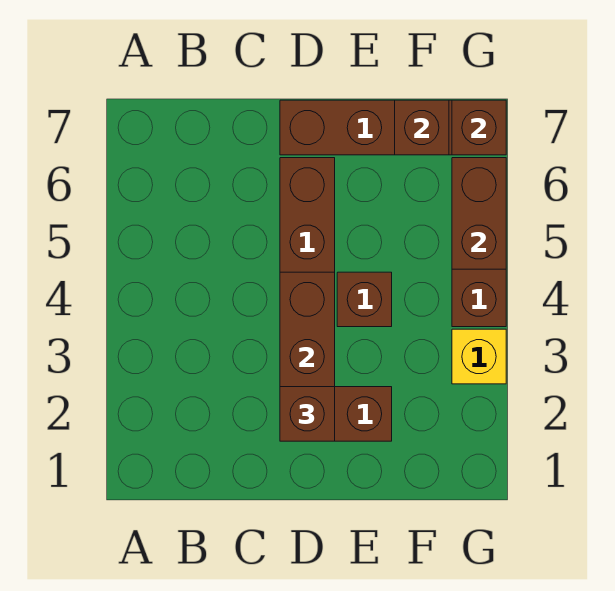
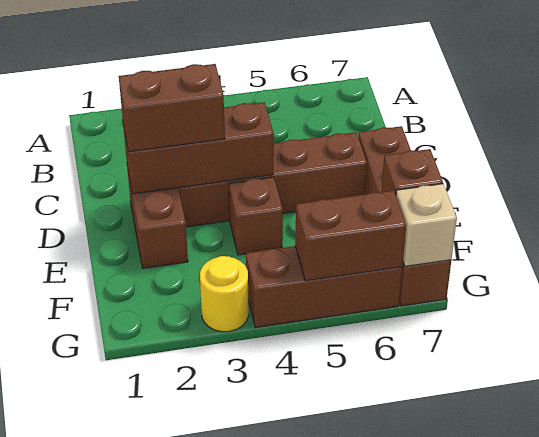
brown brick D2 level 3 -> brown brick D2:D3 level 3
yellow brick G3 level 1 -> yellow round brick G3 level 1
brown brick G7 level 2 -> tan brick G7 level 2

